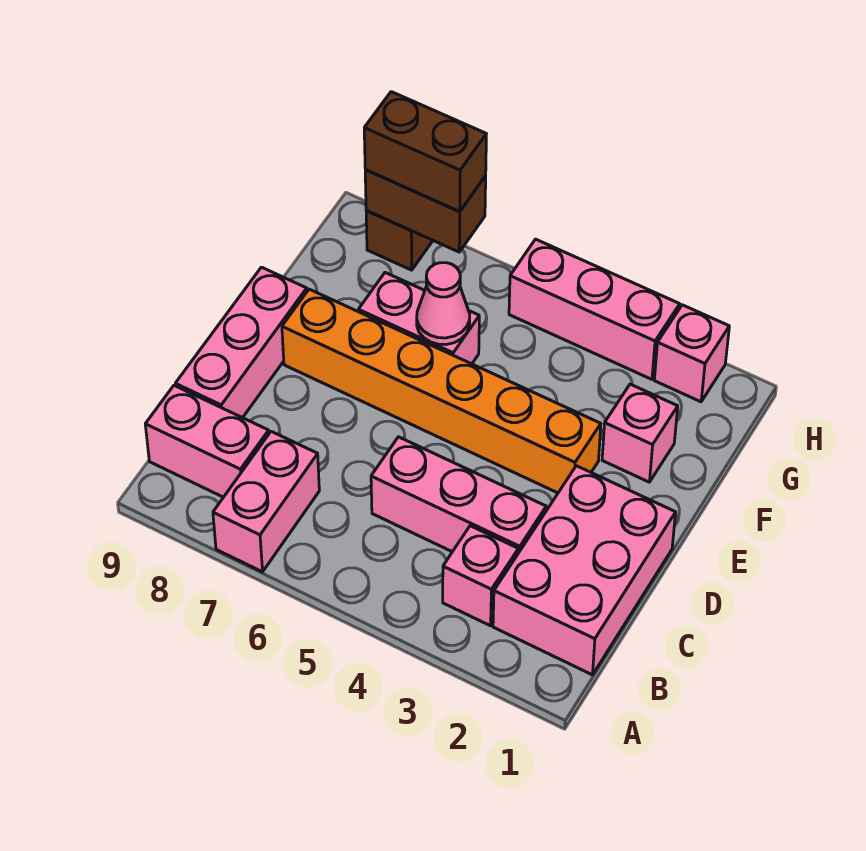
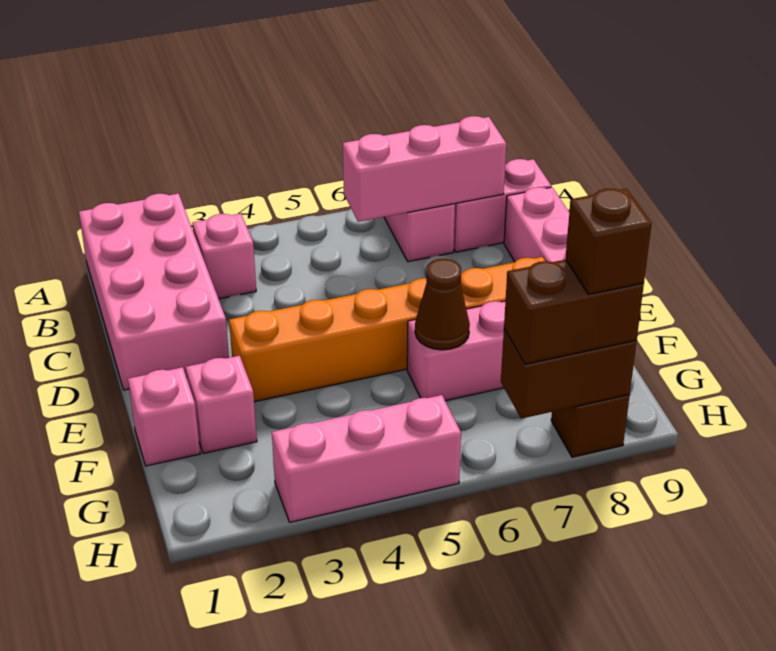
pink brick B1:D2 level 1 -> pink brick A1:D2 level 1
pink brick C3:C5 level 1 -> pink brick B6:B8 level 2
pink cone F6 level 2 -> brown cone F6 level 2
pink brick H2 level 1 -> pink brick F1 level 1
none -> brown brick H8 level 4

